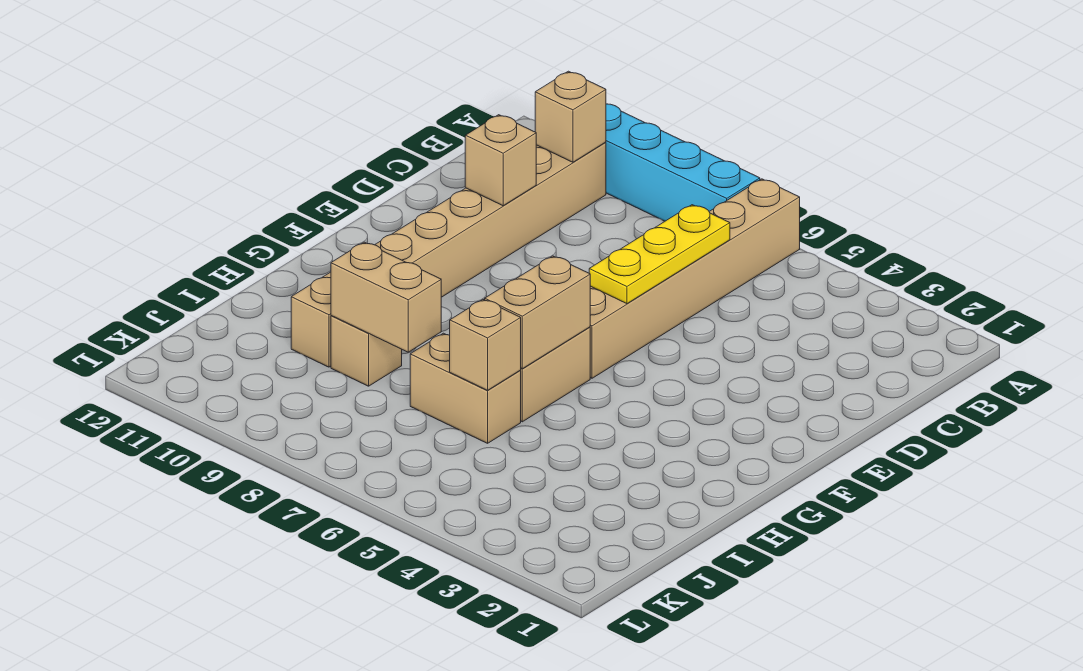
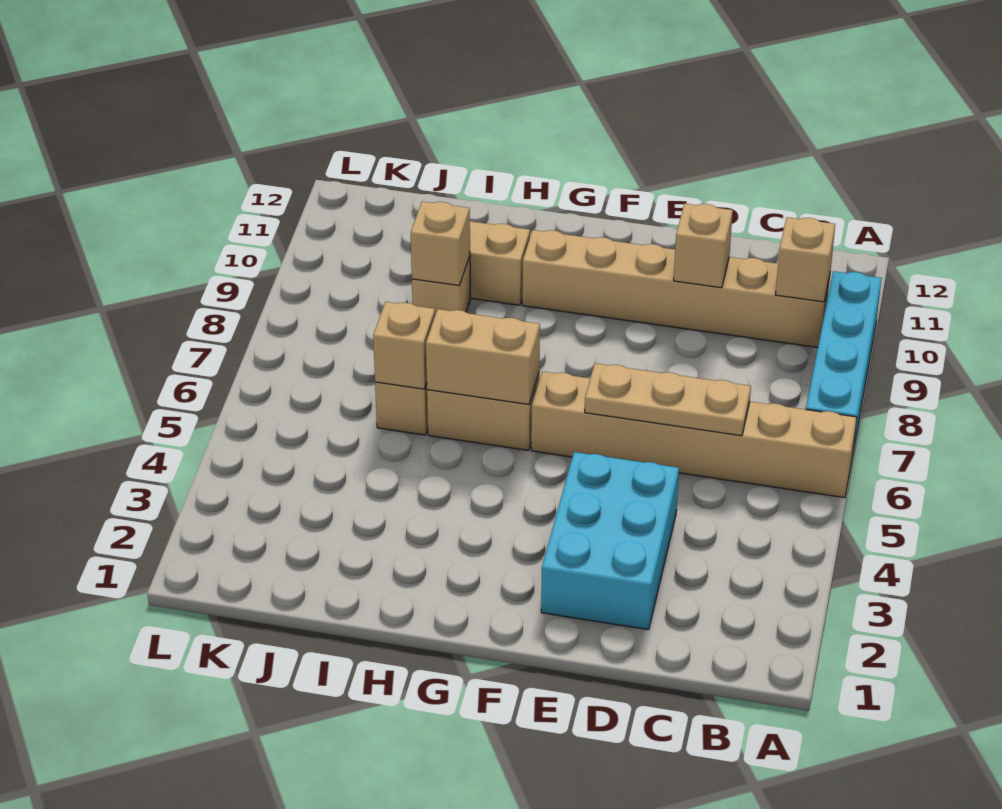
yellow plate C6:E6 level 2 -> tan plate C6:E6 level 2
none -> cyan brick D2:E4 level 1
tan brick I8:I9 level 2 -> tan brick I9 level 2

